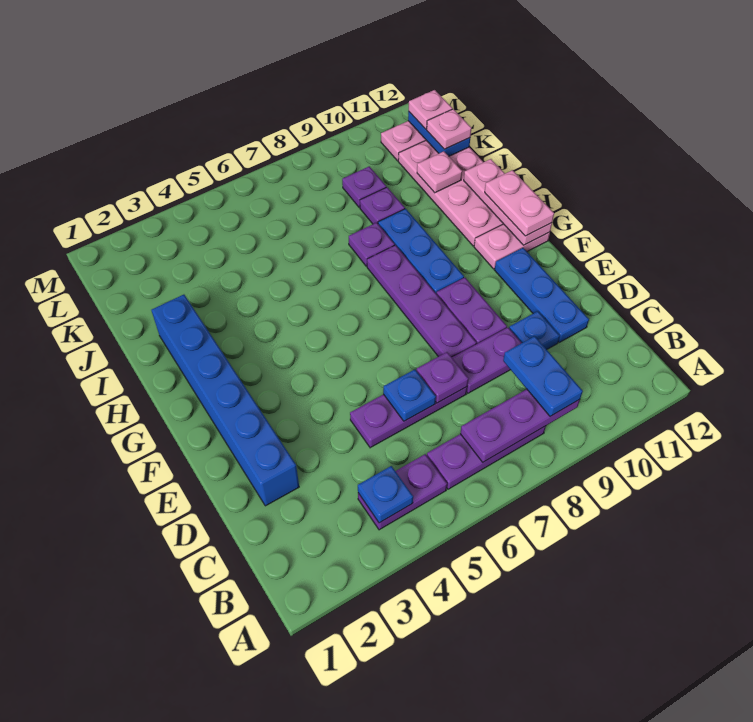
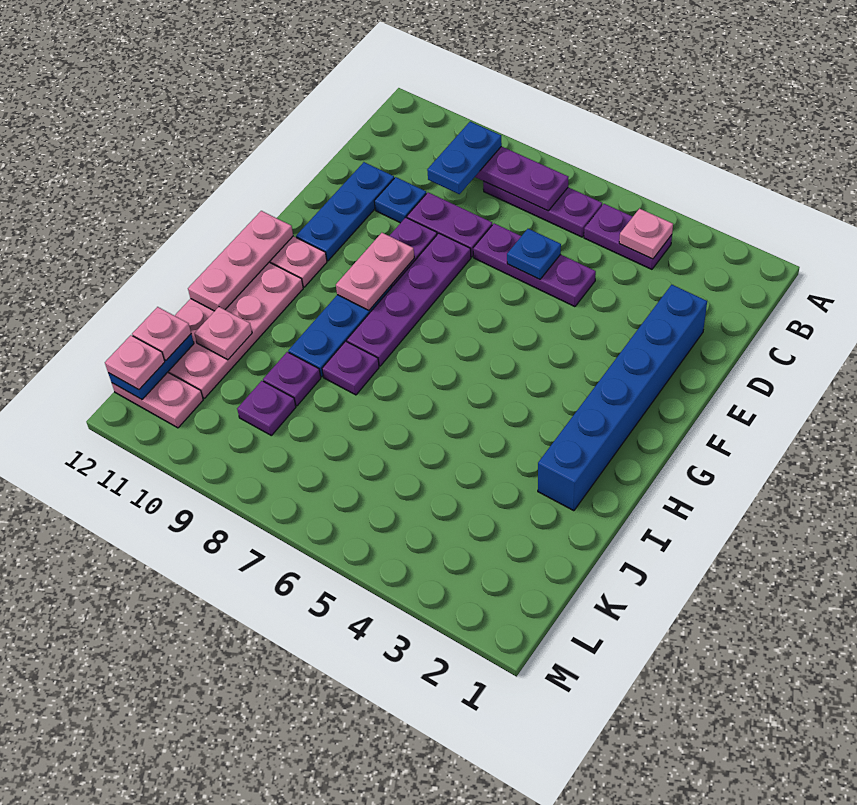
blue plate B4 level 2 -> pink plate B4 level 2
purple plate D7 level 2 -> none
pink plate G12:H12 level 3 -> pink plate F9:G9 level 2

